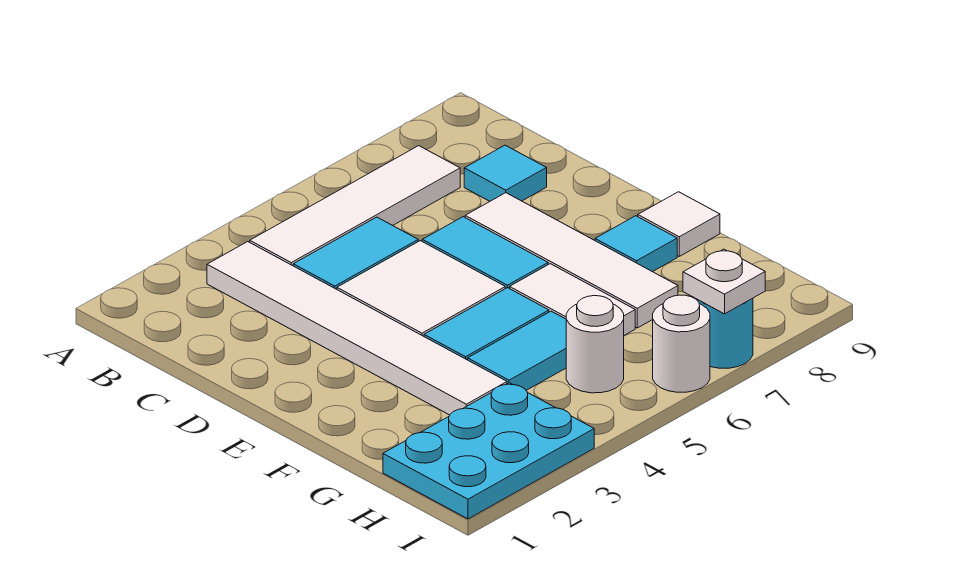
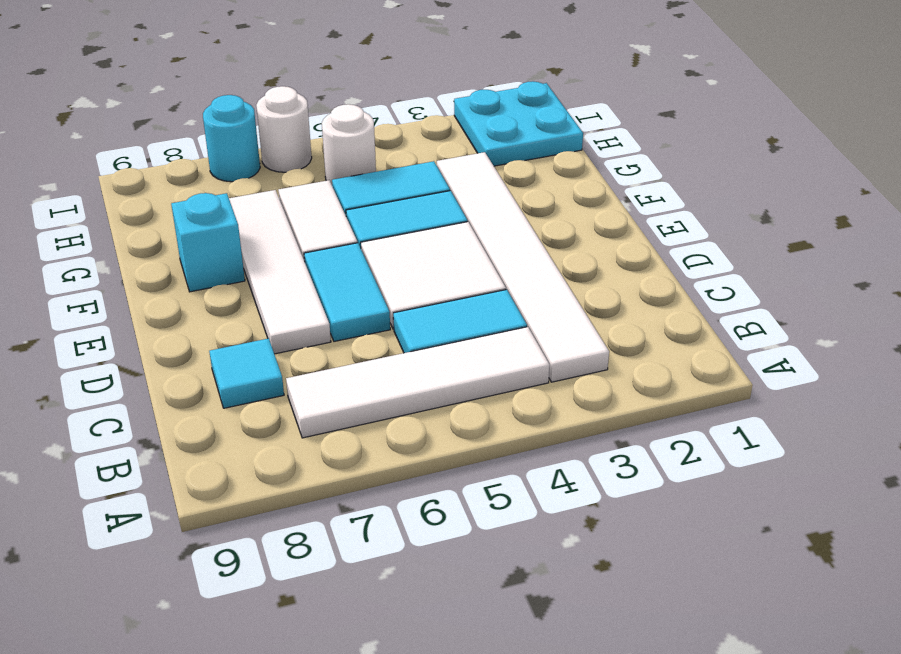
cyan tile F8 level 1 -> cyan brick F8 level 1
white tile F9 level 1 -> none
cyan plate H1:I3 level 1 -> cyan plate H1:I2 level 1
white plate I7 level 2 -> none

